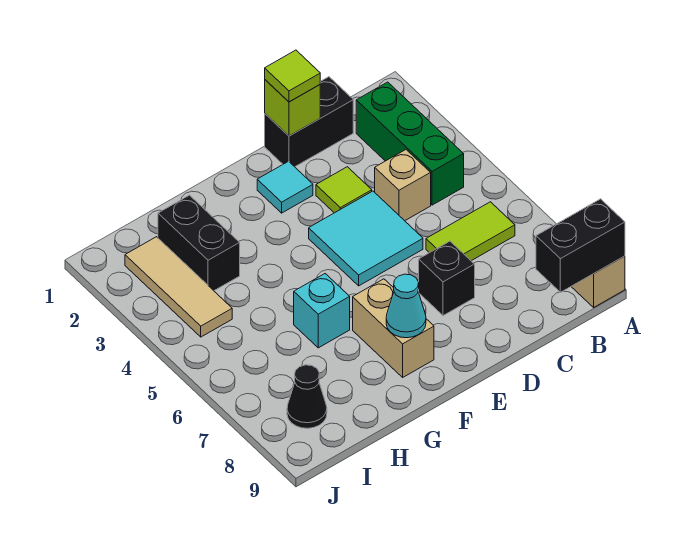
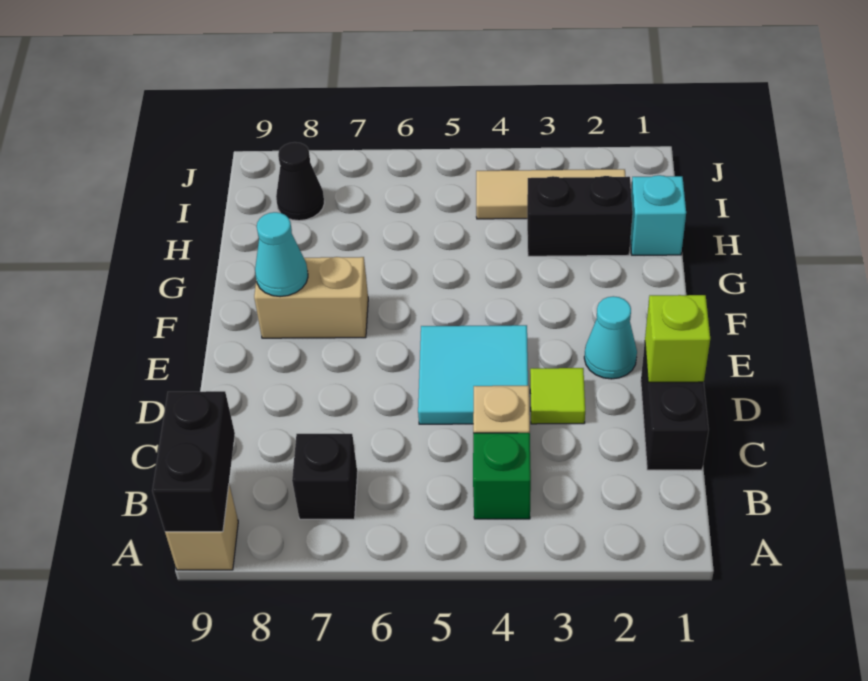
green brick B2:B4 level 1 -> green brick B4 level 1
lime tile B6:C6 level 1 -> none
lime tile D1 level 3 -> none
black brick D7 level 1 -> black brick B7 level 1
cyan tile E2 level 1 -> cyan cone E2 level 1
cyan brick G6 level 1 -> cyan brick H1 level 1

